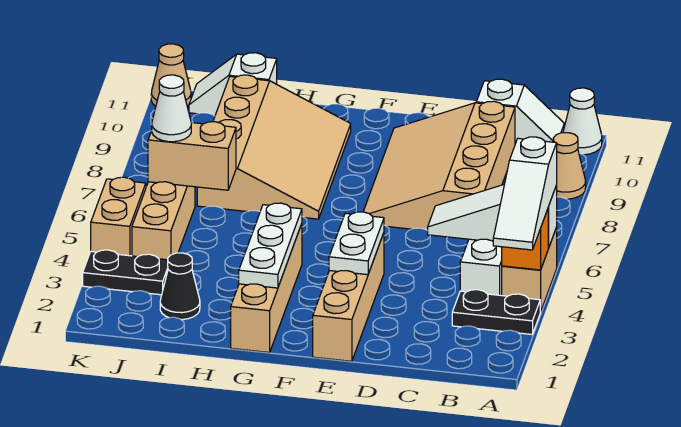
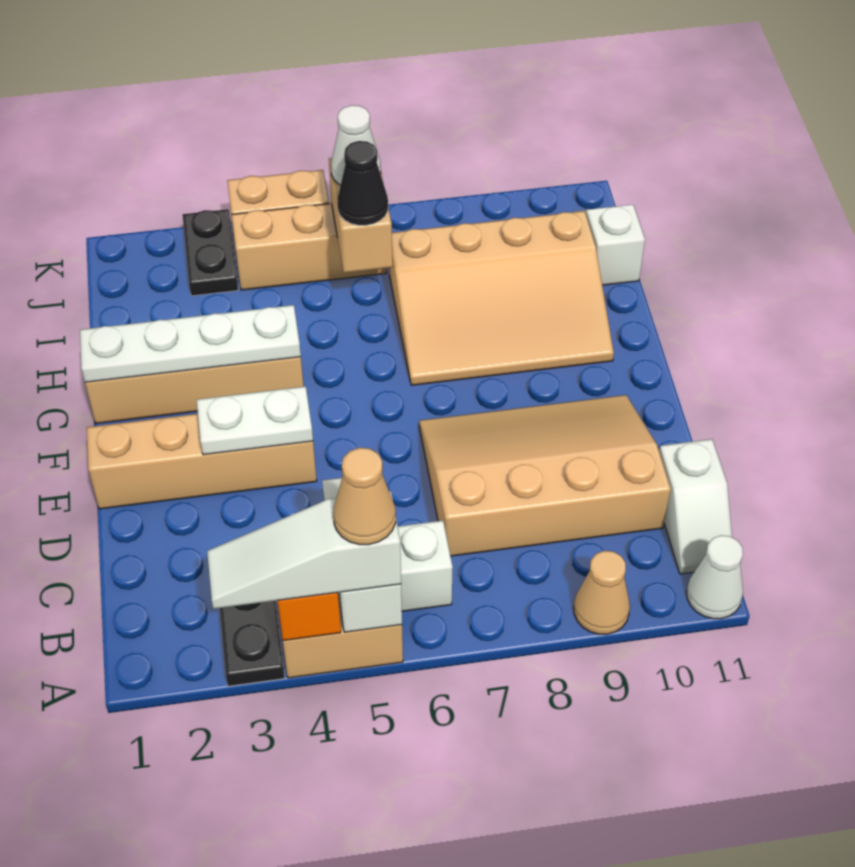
white plate G2:G4 level 2 -> white plate G1:G4 level 2
black cone I2 level 1 -> black cone I6 level 3
tan cone K11 level 1 -> tan cone A5 level 4

